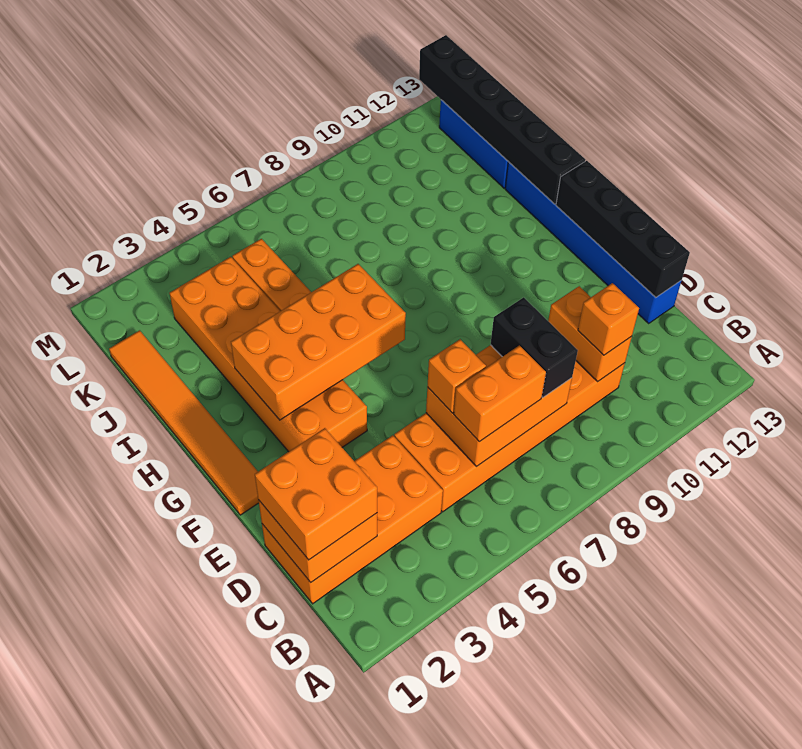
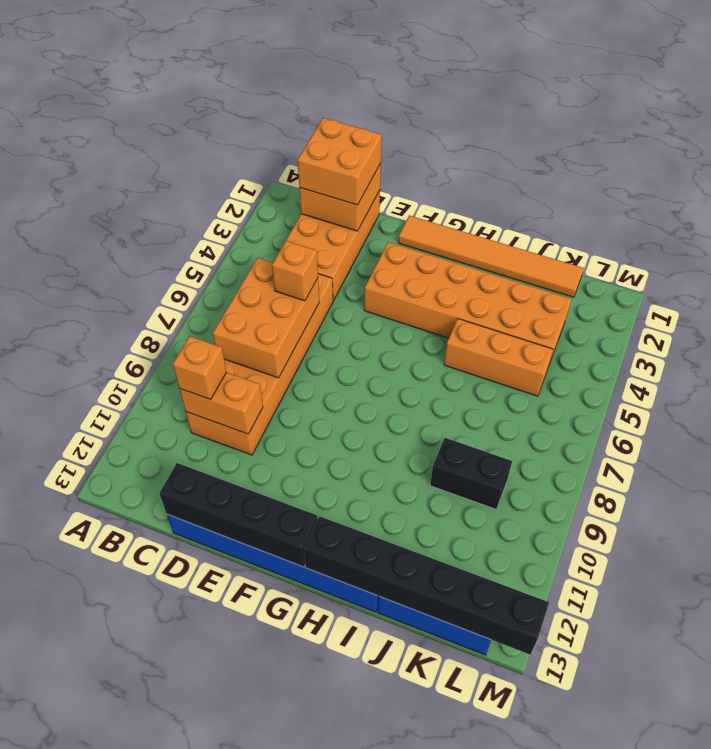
orange brick C6:C7 level 3 -> none
black brick C8:D8 level 3 -> black brick J9:K9 level 1
orange brick G3:H6 level 2 -> none

